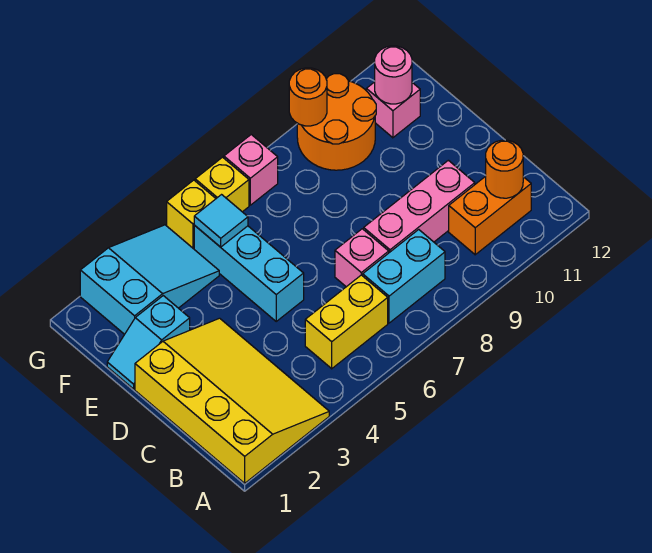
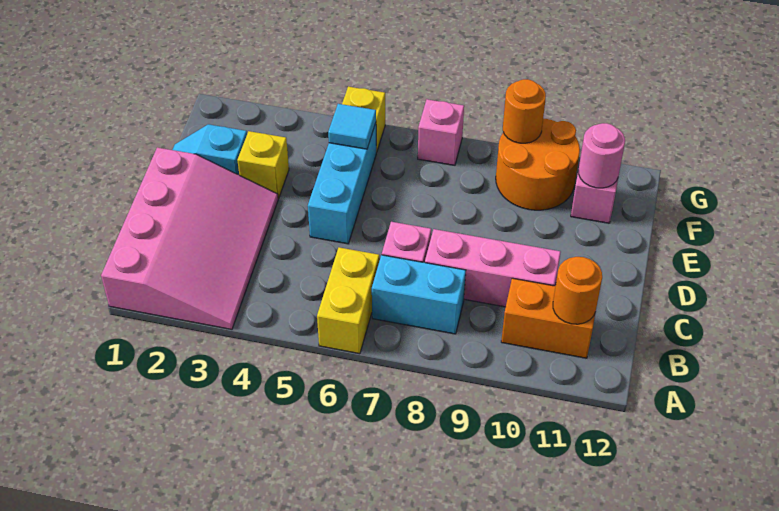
yellow slope A1:D3 level 1 top 1 -> pink slope A1:D3 level 1 top 1
yellow brick B5:B6 level 1 -> yellow brick A6:B6 level 1
cyan slope F2:G4 level 1 top 2 -> none
yellow brick G6 level 1 -> yellow brick E3 level 1

